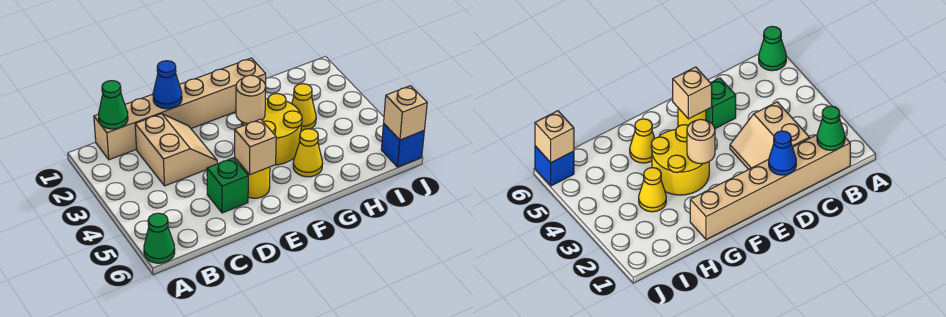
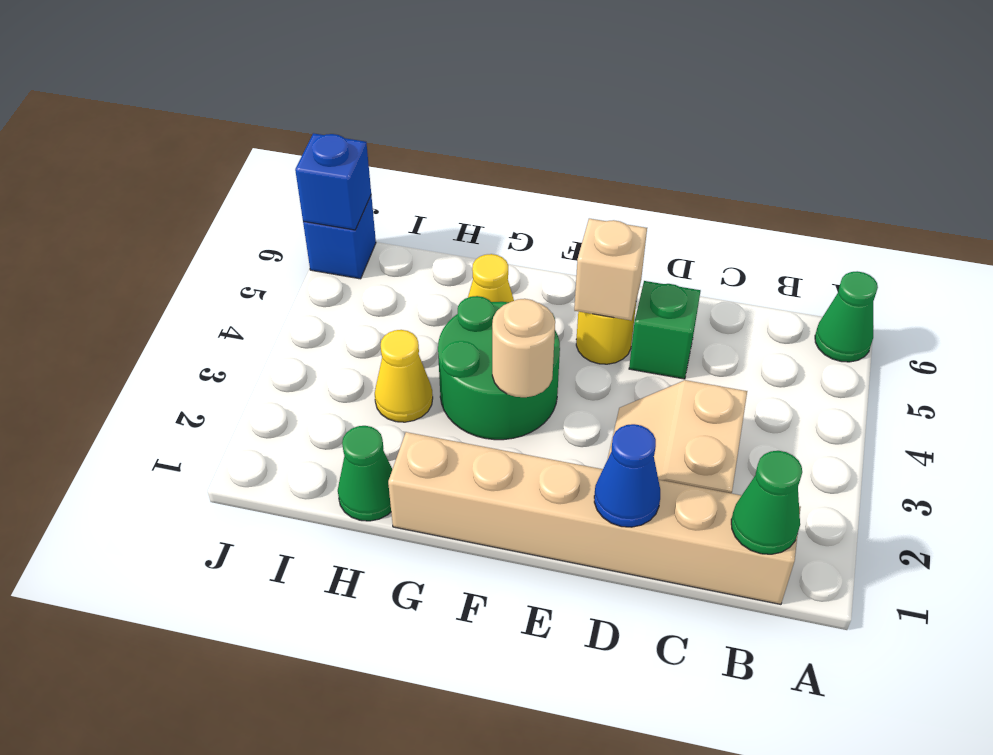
yellow round brick F3:G4 level 1 -> green round brick F3:G4 level 1
none -> green cone H1 level 1
tan brick J6 level 2 -> blue brick J6 level 2

